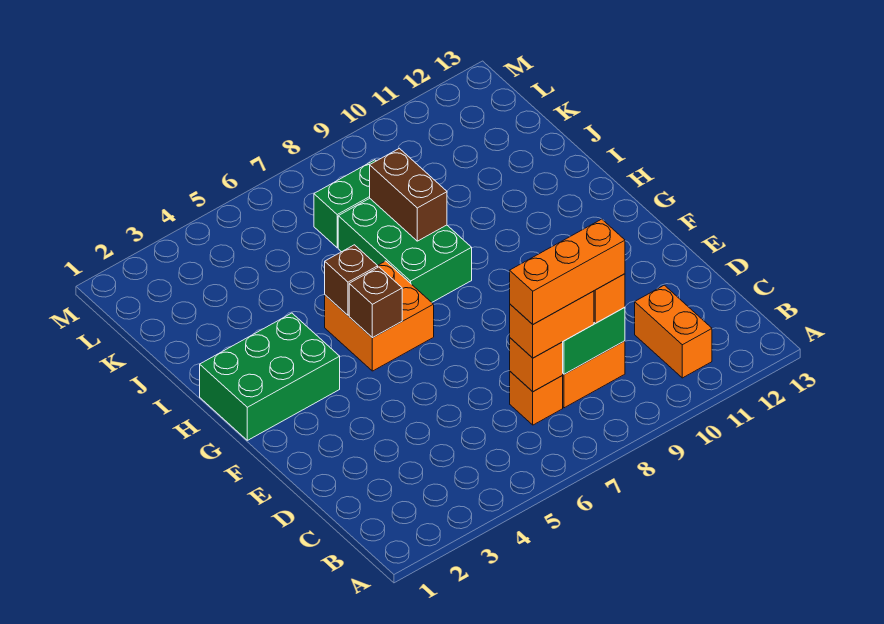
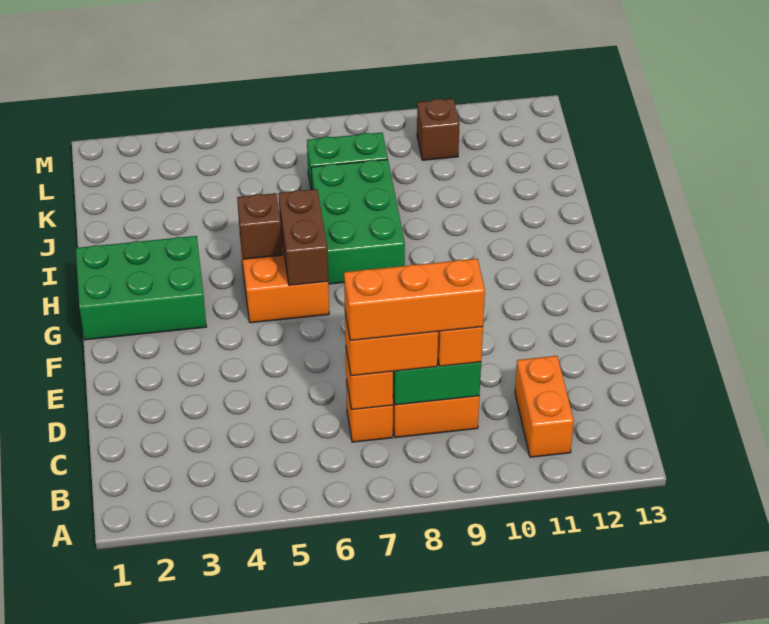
brown brick G5 level 2 -> brown brick L10 level 1
brown brick I8:J8 level 2 -> brown brick G6:H6 level 2

